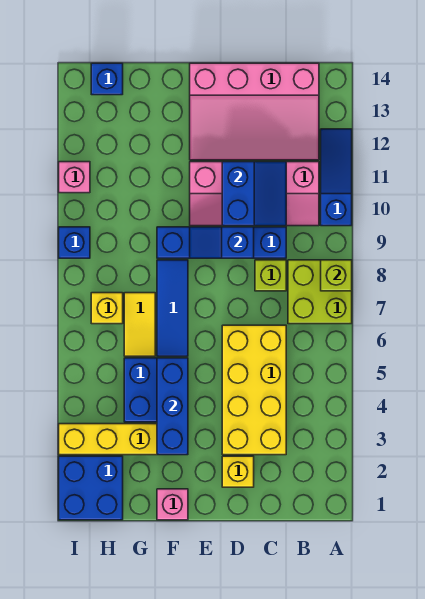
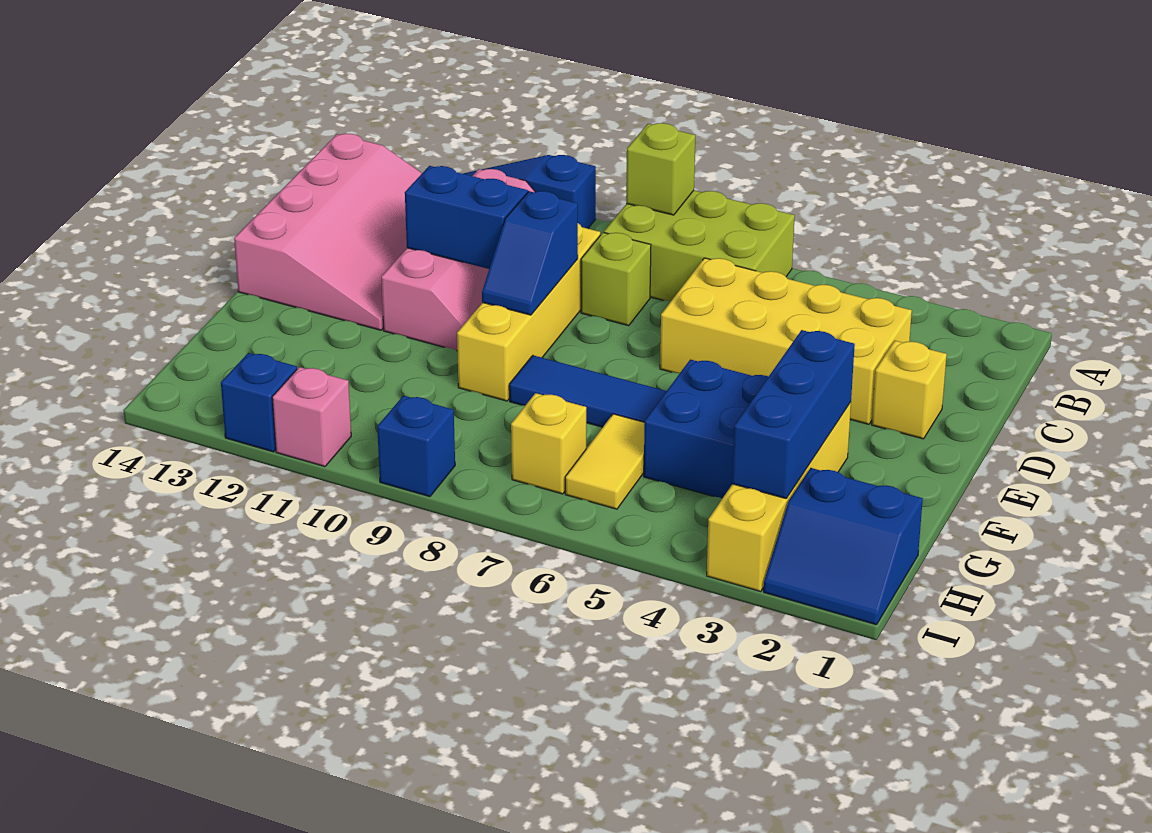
lime brick A7:B8 level 1 -> lime brick A6:B8 level 1
blue brick C9:F9 level 1 -> yellow brick C9:F9 level 1
pink brick F1 level 1 -> none
blue brick F3:F5 level 2 -> blue brick F3:H3 level 2
yellow tile G6:G7 level 1 -> yellow tile G6:H6 level 1
blue brick H1:I2 level 1 -> blue slope H1:I2 level 1 top H
blue brick H14 level 1 -> blue brick I12 level 1

